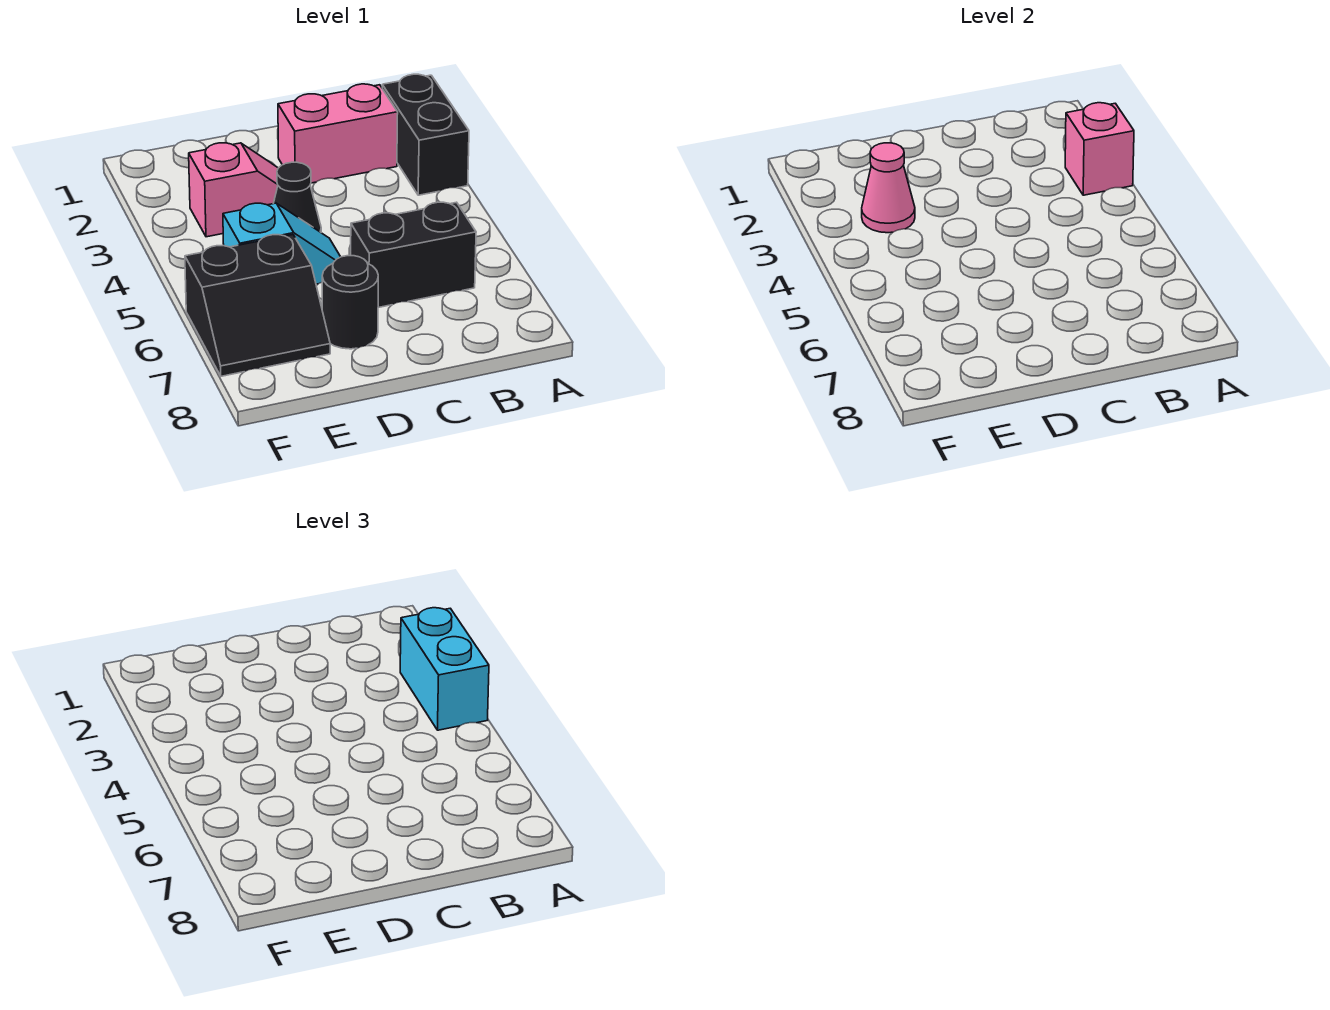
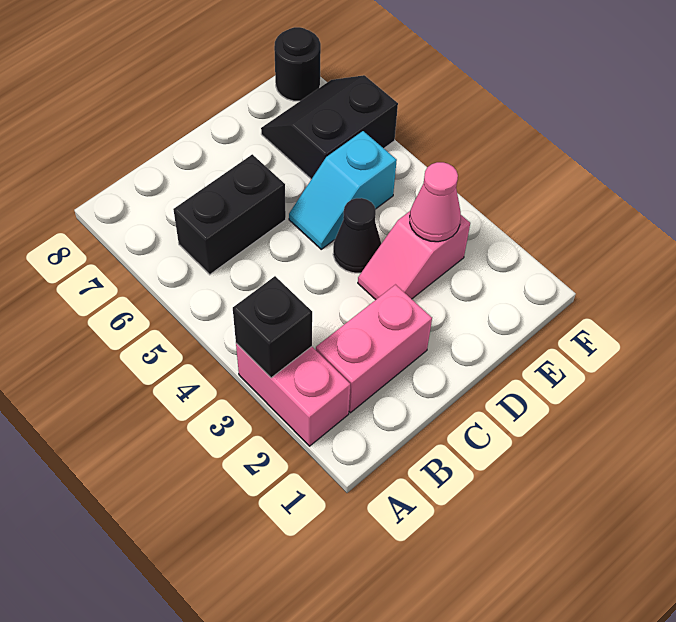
black brick A2:A3 level 1 -> pink brick A2:A3 level 1
pink brick A3 level 2 -> black brick A3 level 2
cyan brick A3:A4 level 3 -> none
black round brick D7 level 1 -> black round brick F8 level 1

